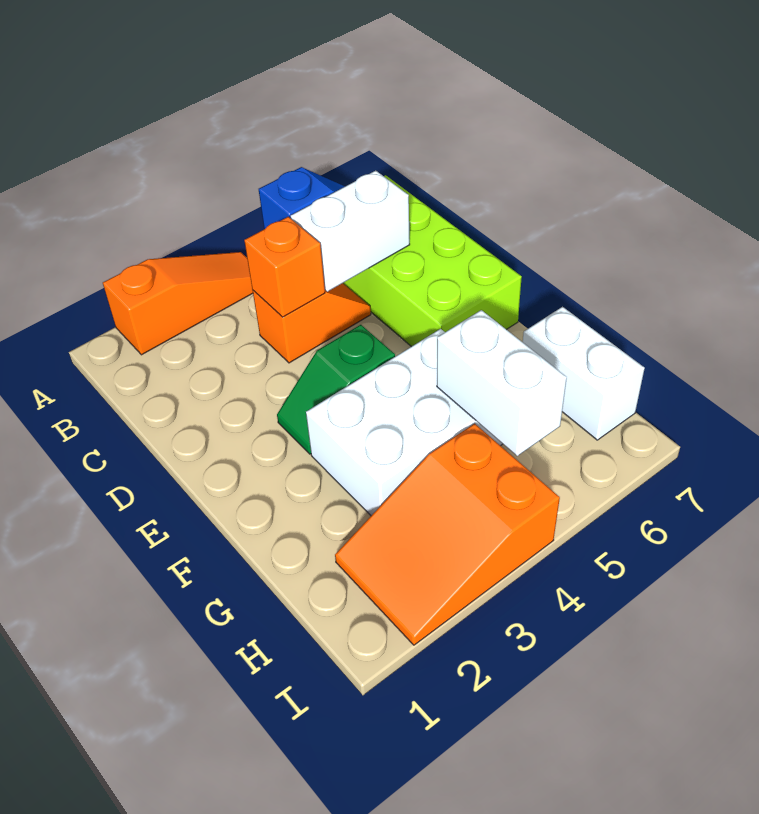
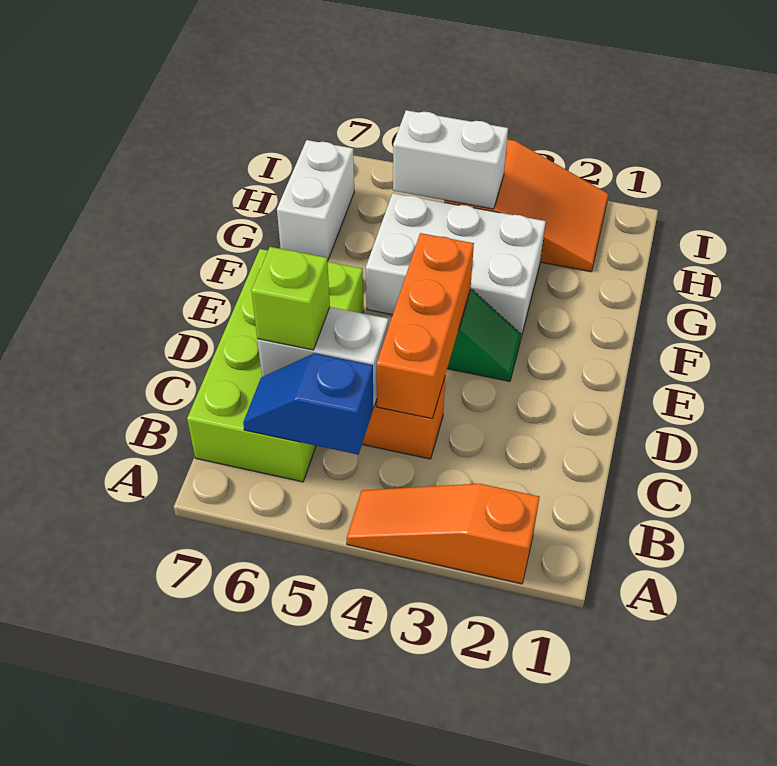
orange brick C4 level 2 -> orange brick C4:E4 level 2
none -> lime brick C6 level 3
white brick G5:H5 level 2 -> white brick H4:H5 level 2

